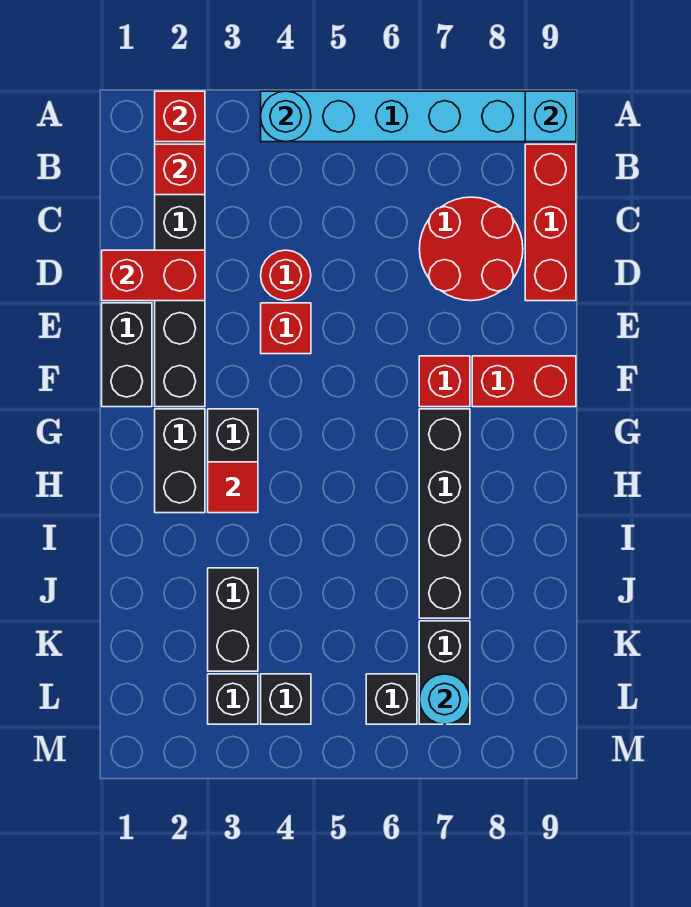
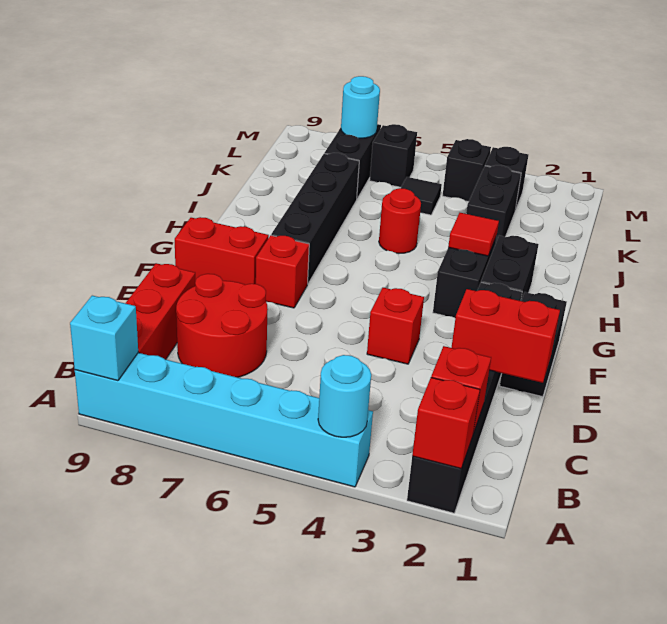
red round brick D4 level 1 -> red round brick I5 level 1
none -> black tile K5 level 1

